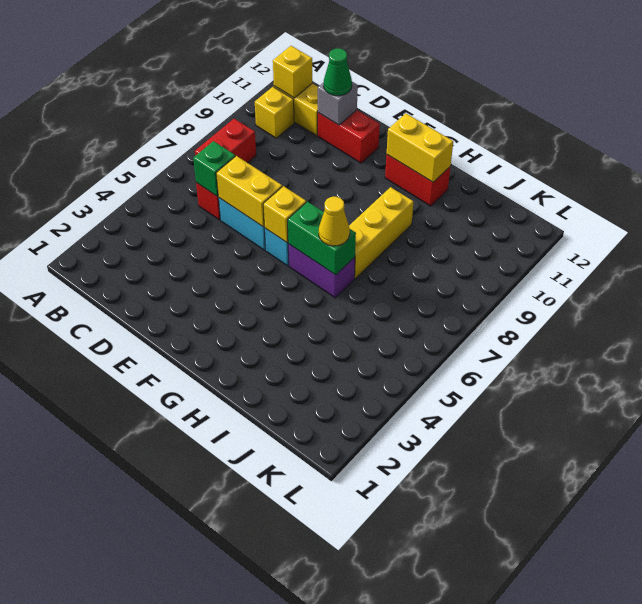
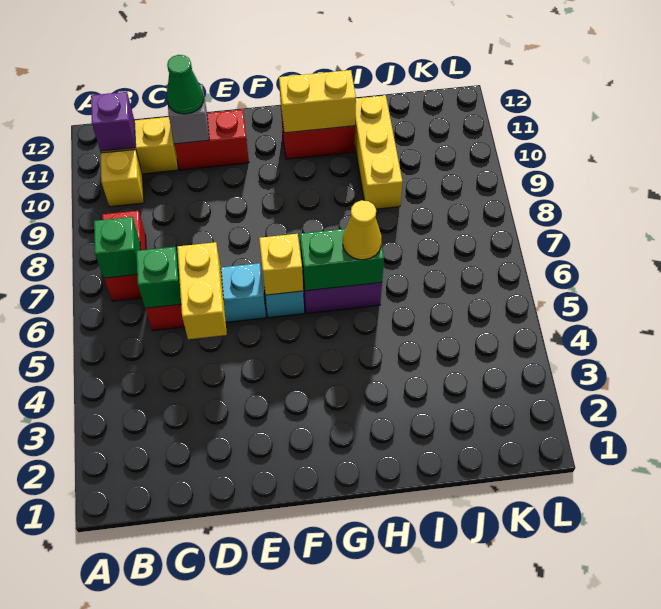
none -> green brick B7 level 2
yellow brick B11 level 2 -> purple brick B11 level 2
yellow brick D6:E6 level 2 -> yellow brick D5:D6 level 2
yellow brick H7:H9 level 1 -> yellow brick I9:I11 level 1

